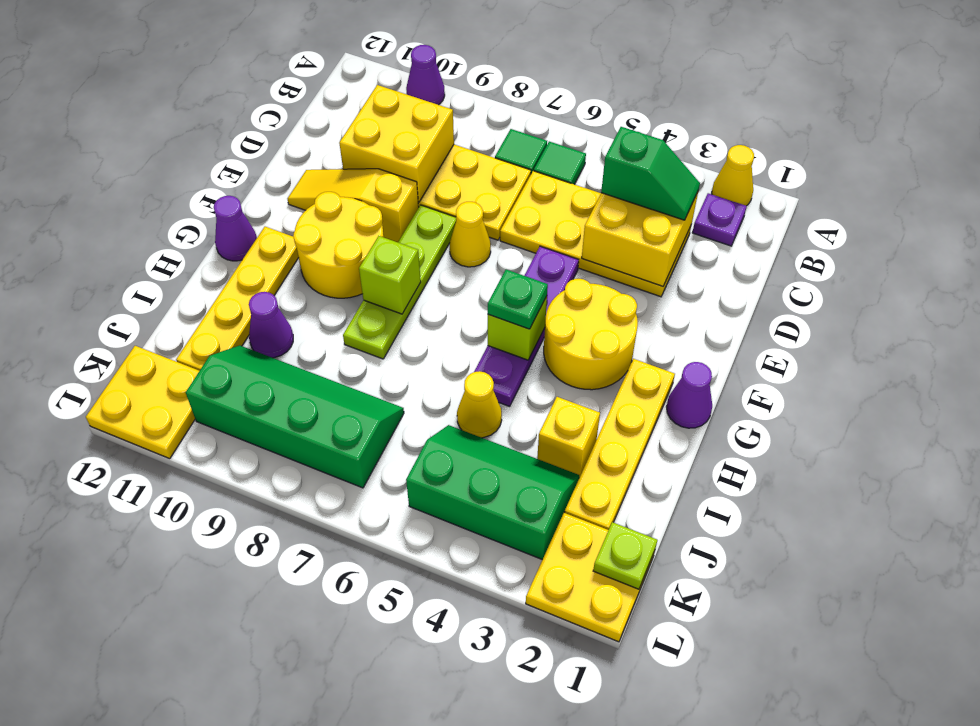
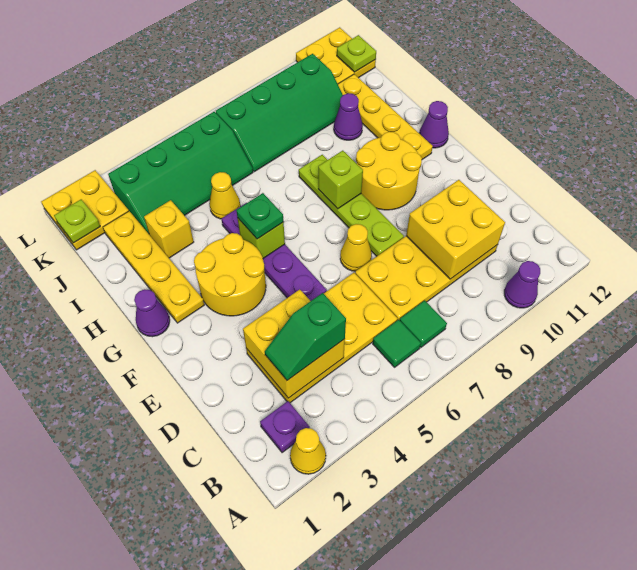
yellow slope E9:E11 level 1 top 9 -> none
green slope J3:K5 level 1 top K -> green slope J3:K6 level 1 top K
none -> lime plate K12 level 2

